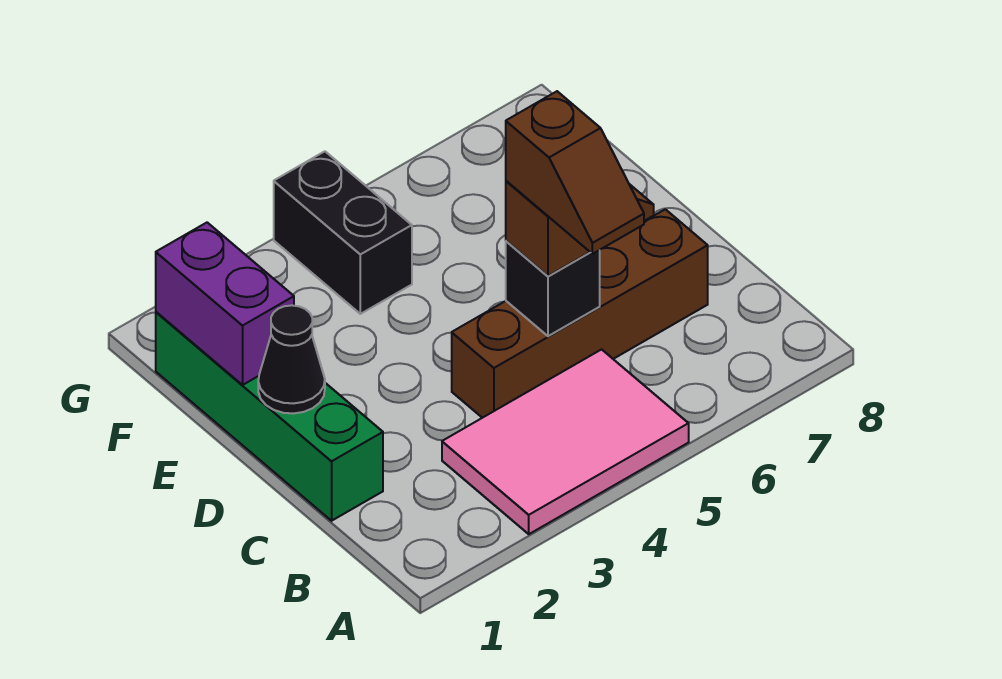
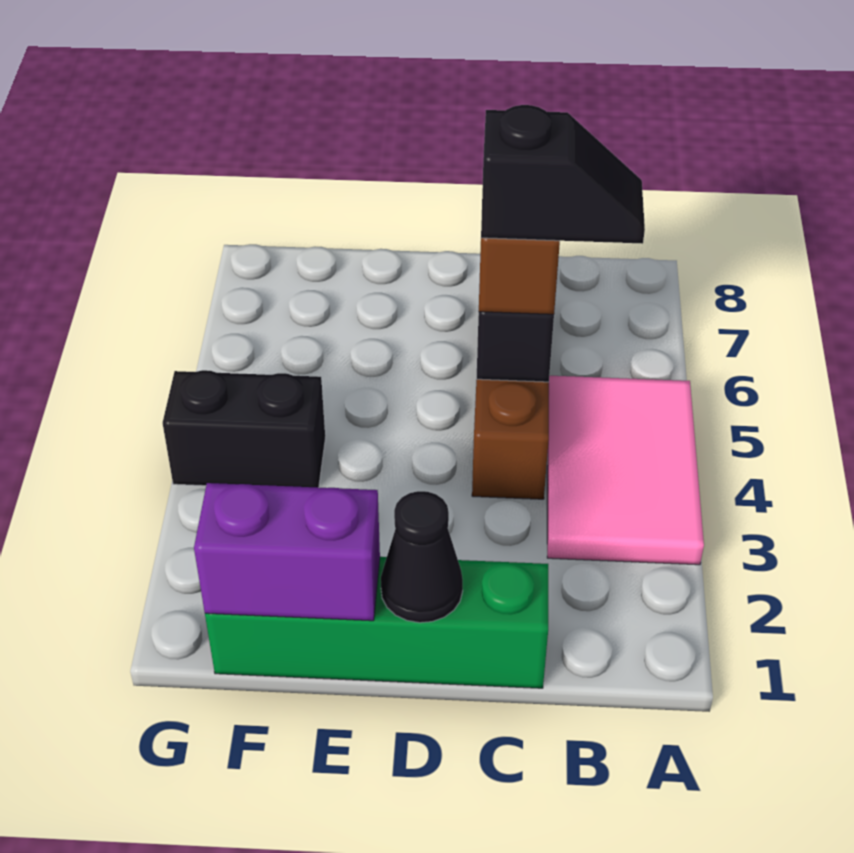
brown slope B5:C5 level 4 top C -> black slope B5:C5 level 4 top C

